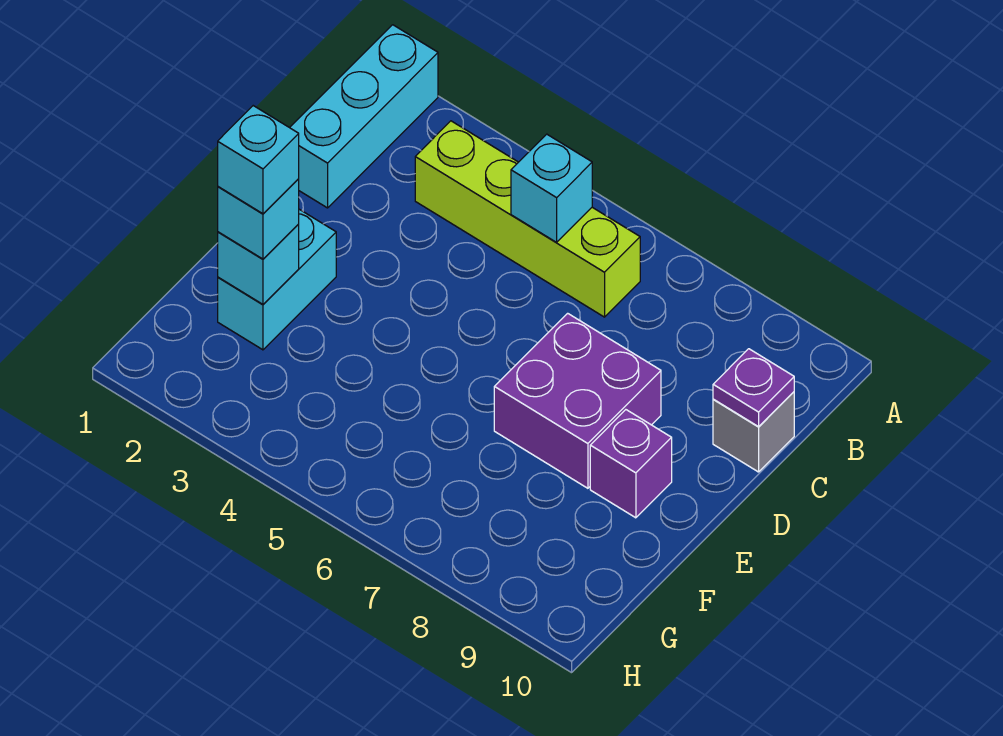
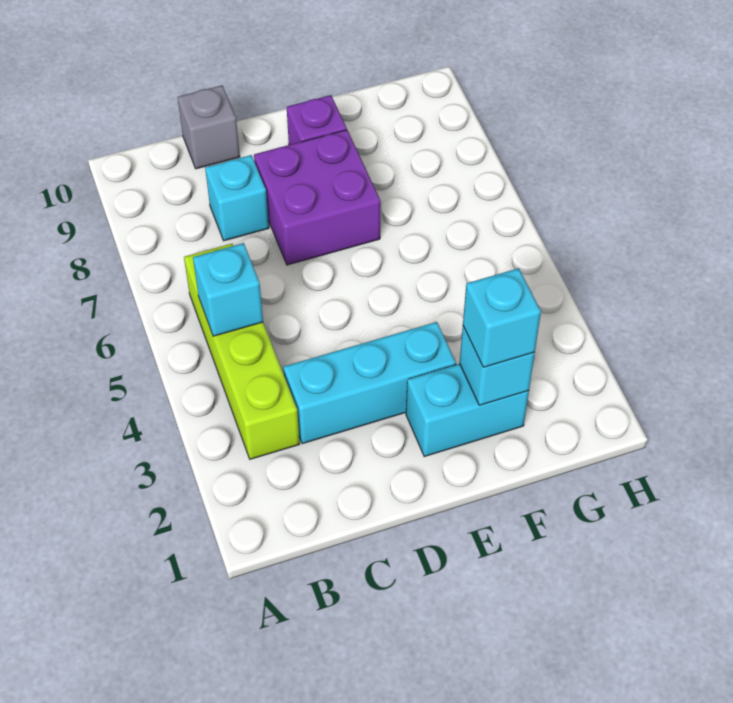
cyan brick A1:C1 level 1 -> cyan brick C3:E3 level 1
purple plate C10 level 2 -> none
cyan brick F2 level 4 -> cyan brick C8 level 1

